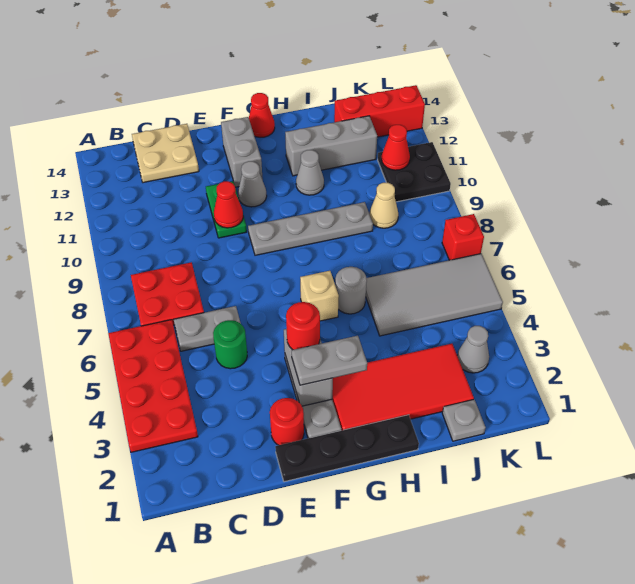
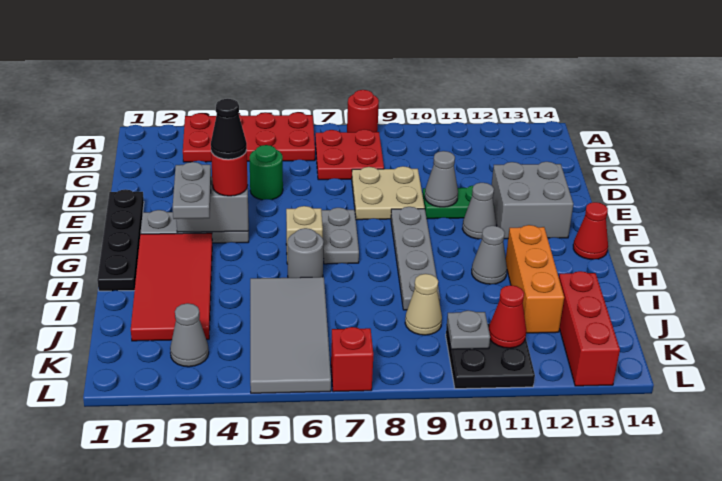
grey plate C6:D6 level 1 -> grey plate F7:G7 level 1
tan plate C13:D14 level 1 -> tan plate D8:E9 level 1
red round brick E2 level 1 -> red round brick A8 level 1
red cone E10 level 2 -> grey cone E10 level 2
none -> black cone F4 level 4
grey brick F12:F13 level 1 -> grey brick E12:F13 level 1
grey brick H12:J12 level 1 -> orange brick H12:J12 level 1
grey plate J1 level 1 -> grey plate K10 level 2

